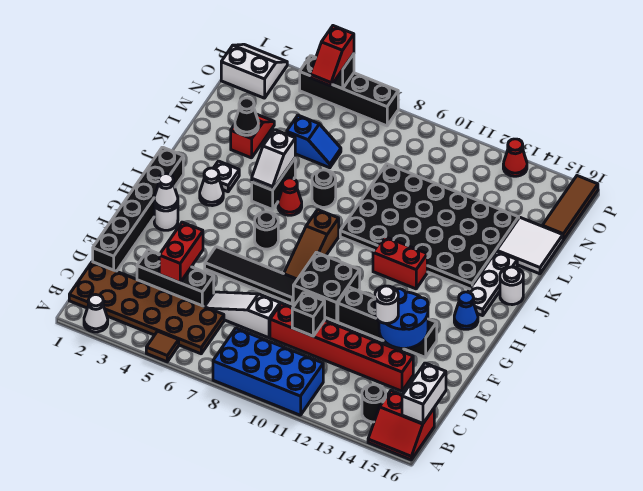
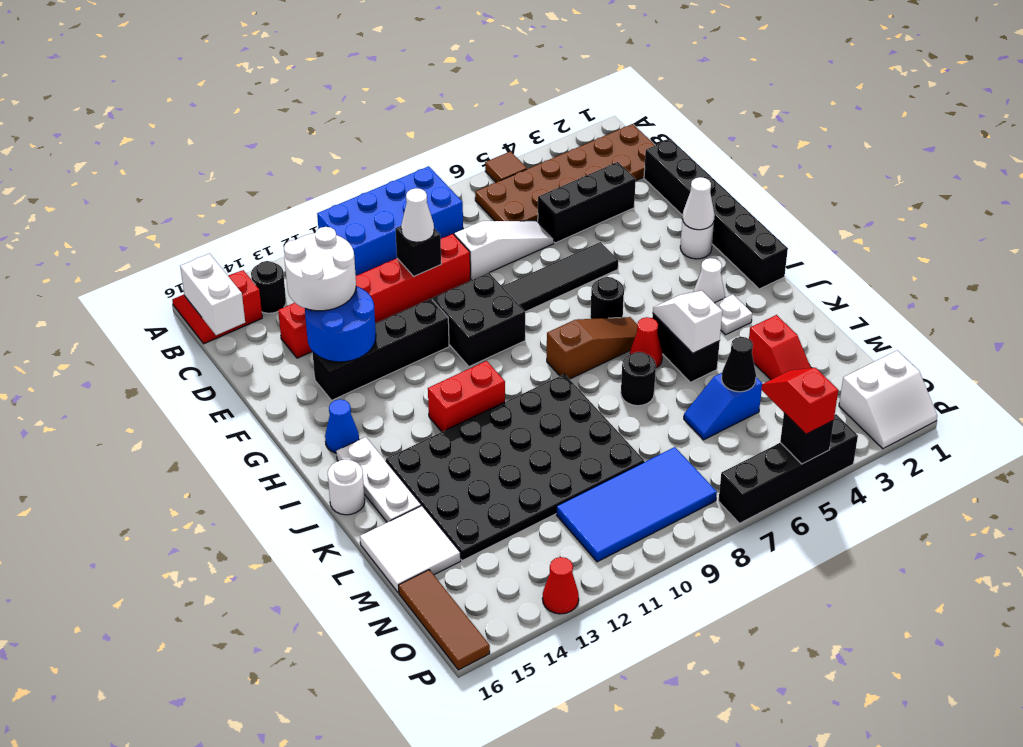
white cone A2 level 1 -> white cone D10 level 3
red brick D4:E4 level 2 -> none
white round brick E13 level 3 -> white round brick D13:E14 level 3
brown slope G8:I8 level 1 top I -> brown slope I6:I8 level 1 top 8
black cone L3 level 2 -> black cone M5 level 2
none -> blue tile N8:O11 level 1

